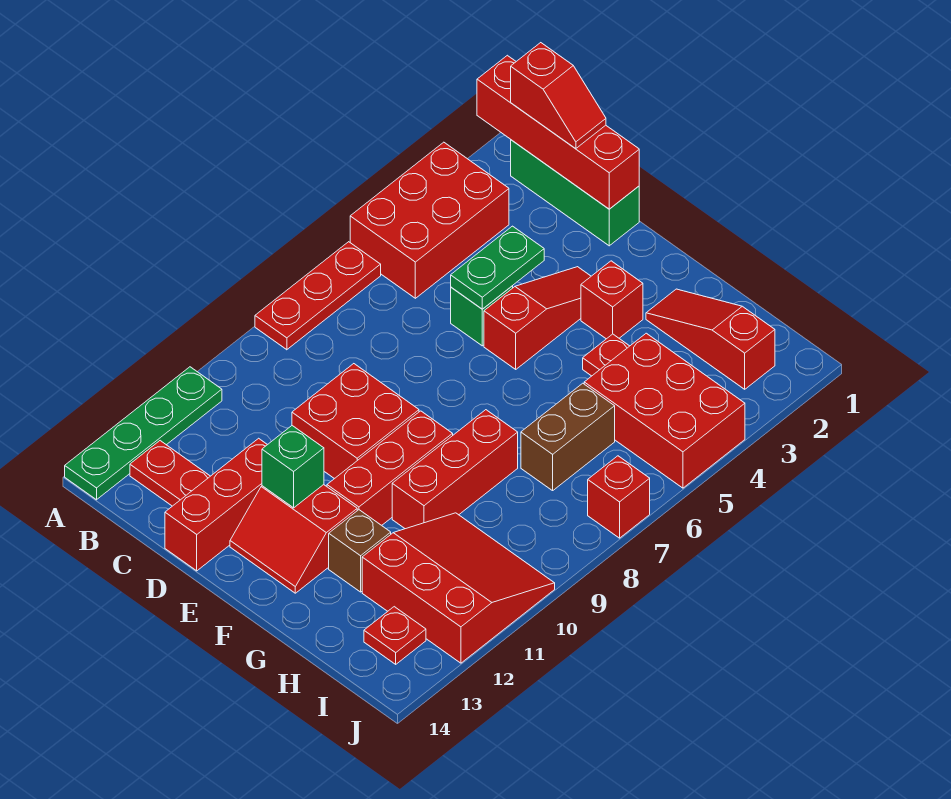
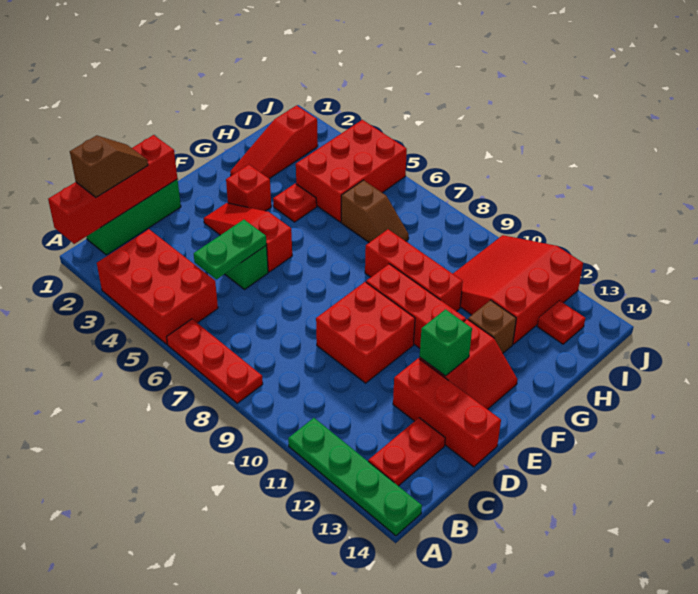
red slope B1:C1 level 3 top B -> brown slope B1:C1 level 3 top B
green plate D4:D5 level 2 -> green plate C5:D5 level 2
brown brick H6:H7 level 1 -> brown slope H6:H7 level 1 top 6
red brick J7 level 1 -> none

